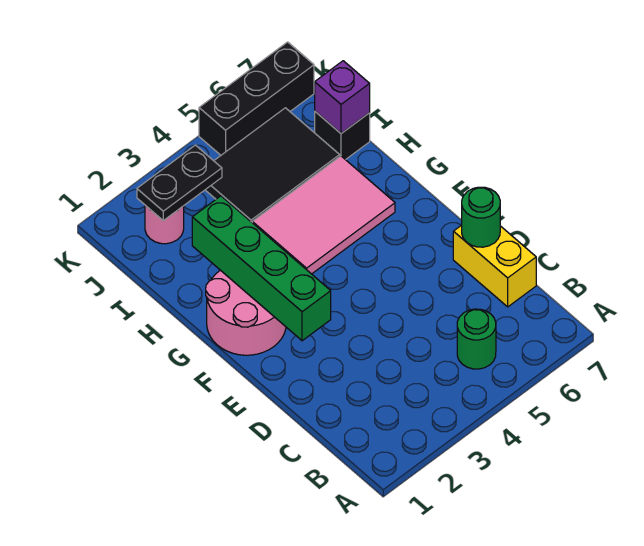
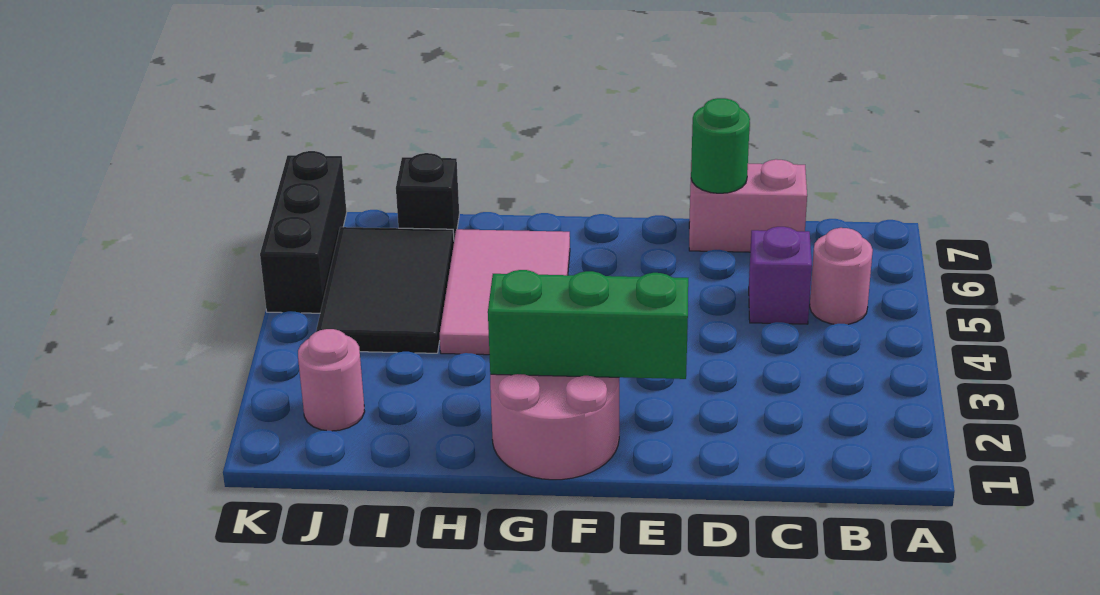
green round brick B5 level 1 -> pink round brick B5 level 1
yellow brick C7:D7 level 1 -> pink brick C7:D7 level 1
green brick E2:H2 level 2 -> green brick E2:G2 level 2
purple brick I7 level 2 -> purple brick C5 level 1
black plate J2:J3 level 2 -> none

